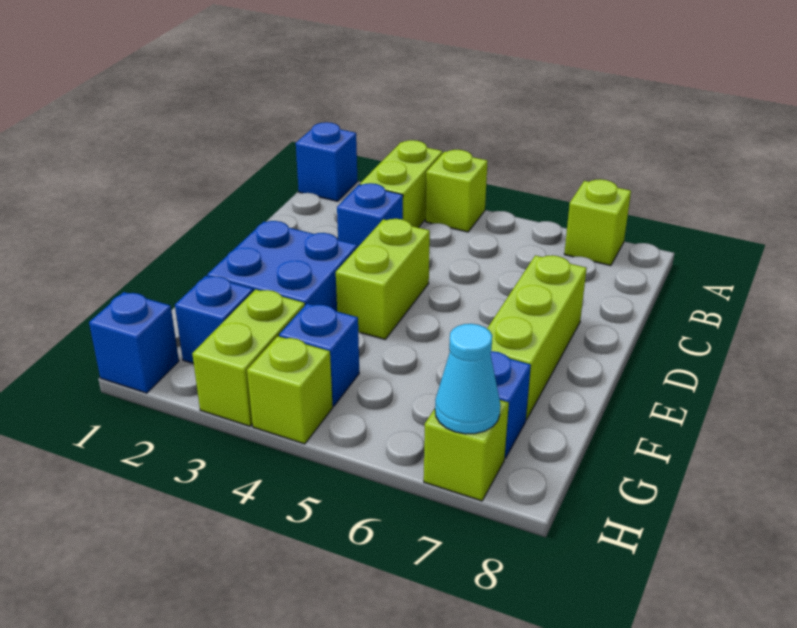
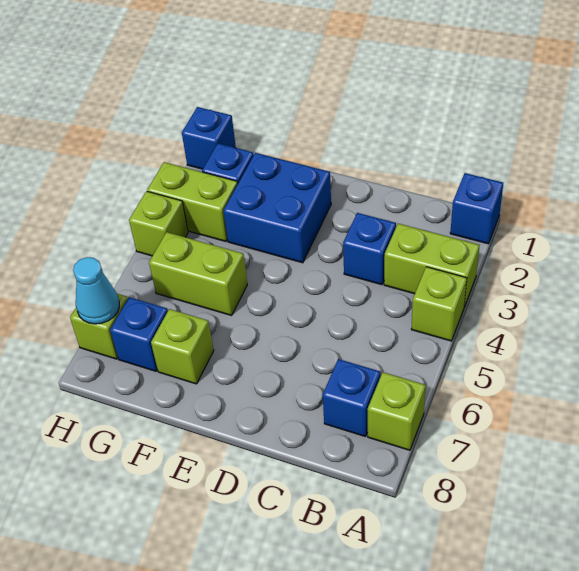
lime brick D4:E4 level 1 -> lime brick F5:G5 level 1
lime brick D7:F7 level 1 -> lime brick F7 level 1
blue brick G4 level 1 -> blue brick B7 level 1

